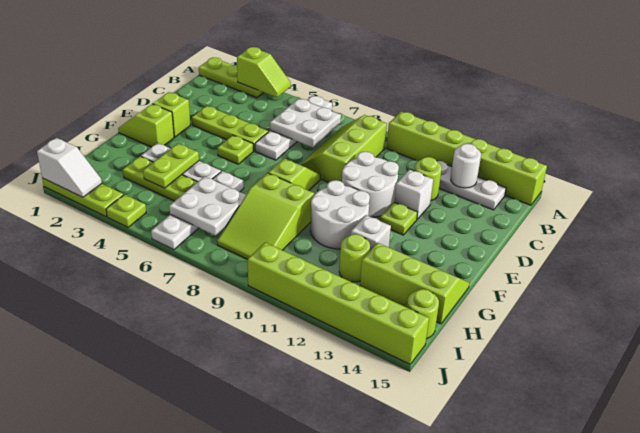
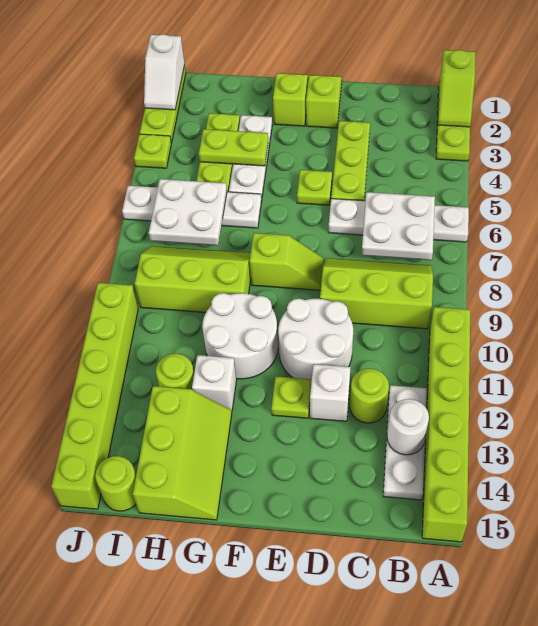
lime slope A3:A4 level 2 top 3 -> lime slope A1:A2 level 2 top 1
lime slope G8:I9 level 1 top G -> lime slope G8:I9 level 1 top 9

